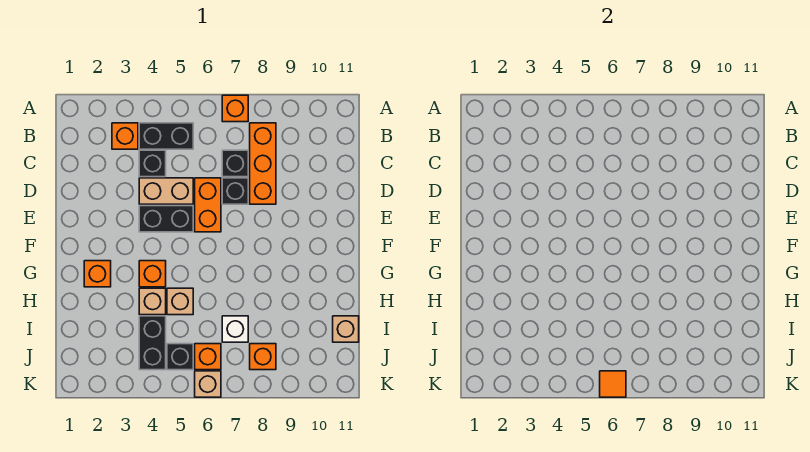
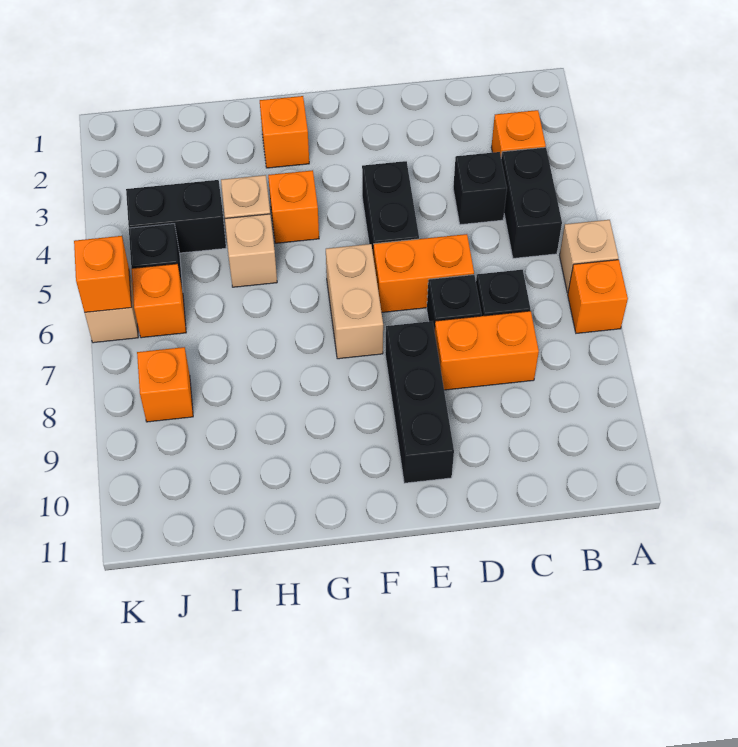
orange brick B8:D8 level 1 -> orange brick C8:D8 level 1
tan brick D4:D5 level 1 -> tan brick F6:F7 level 1
none -> black brick E8:E10 level 1
white brick I7 level 1 -> none
tan brick I11 level 1 -> tan brick A6 level 1
orange tile K6 level 2 -> orange brick K6 level 2

